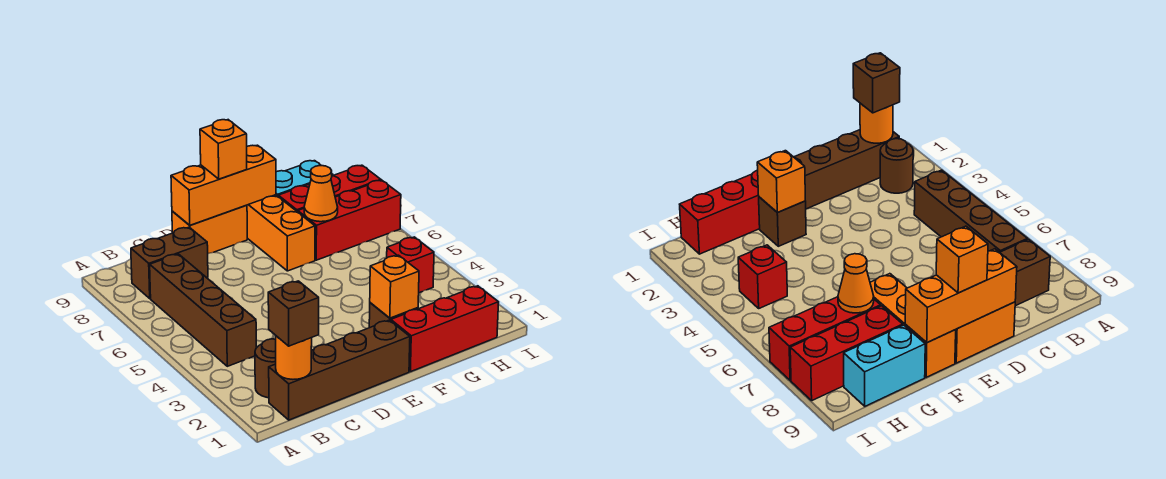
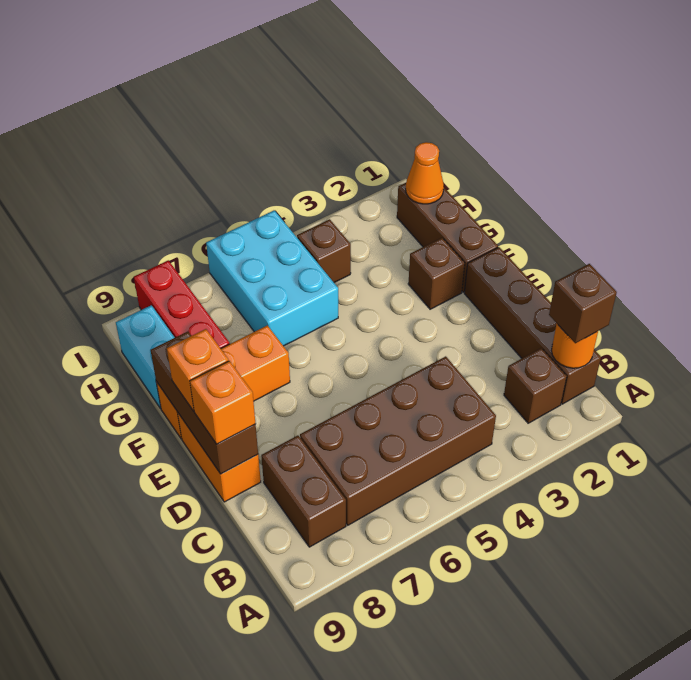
brown round brick B2 level 1 -> brown brick B2 level 1
brown brick B4:B7 level 1 -> brown brick B4:C7 level 1
orange brick D9:F9 level 2 -> brown brick D9:F9 level 2
red brick F1:H1 level 1 -> brown brick F1:H1 level 1
orange brick F2 level 2 -> orange brick D9 level 3
none -> cyan brick G5:I6 level 1
red brick G7:I7 level 1 -> none
orange cone G7 level 2 -> orange cone H1 level 2
red brick H4 level 1 -> brown brick H4 level 1

